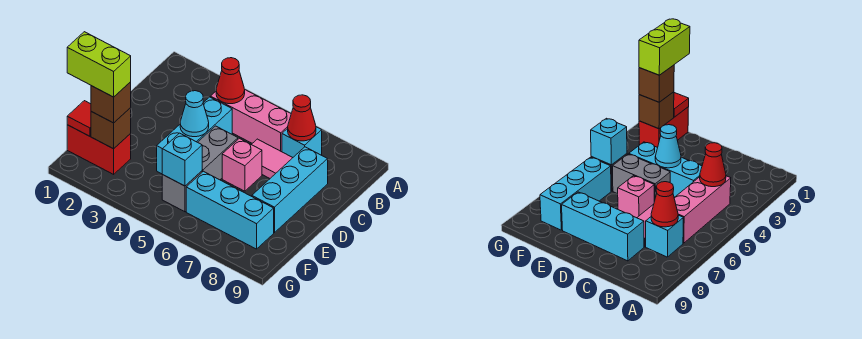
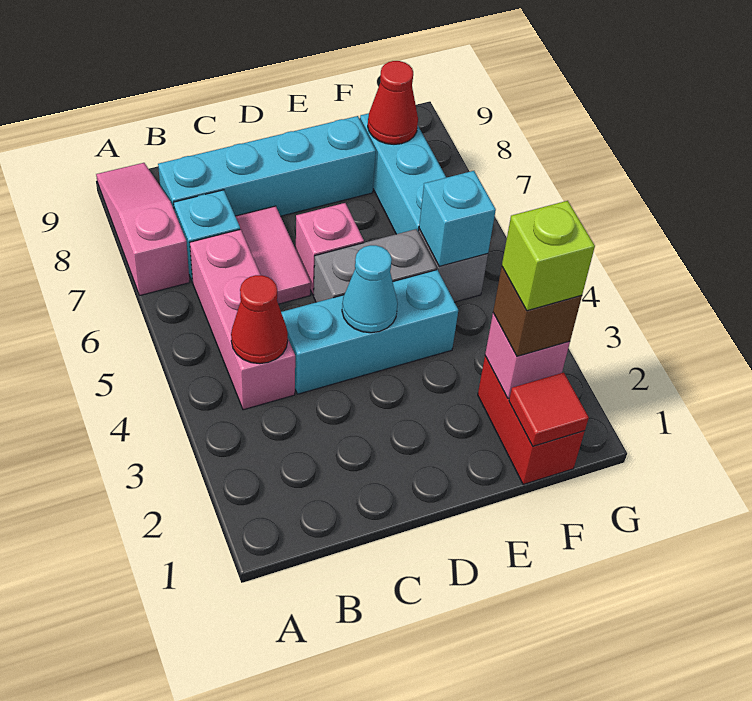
none -> pink slope A7:A9 level 1 top 7
red cone B7 level 2 -> red cone F8 level 2
cyan brick C8:E8 level 1 -> cyan brick B8:E8 level 1
lime brick F1:F2 level 4 -> lime brick F2 level 4
brown brick F2 level 2 -> pink brick F2 level 2

